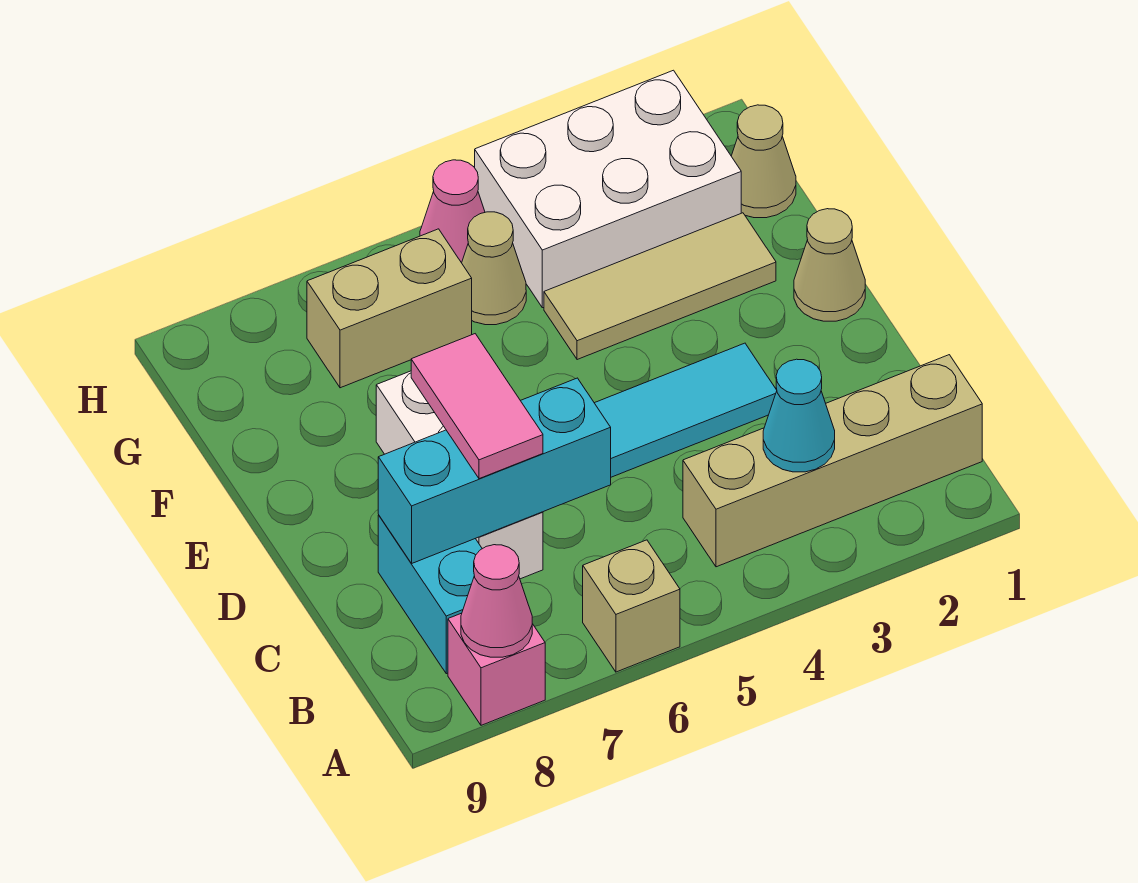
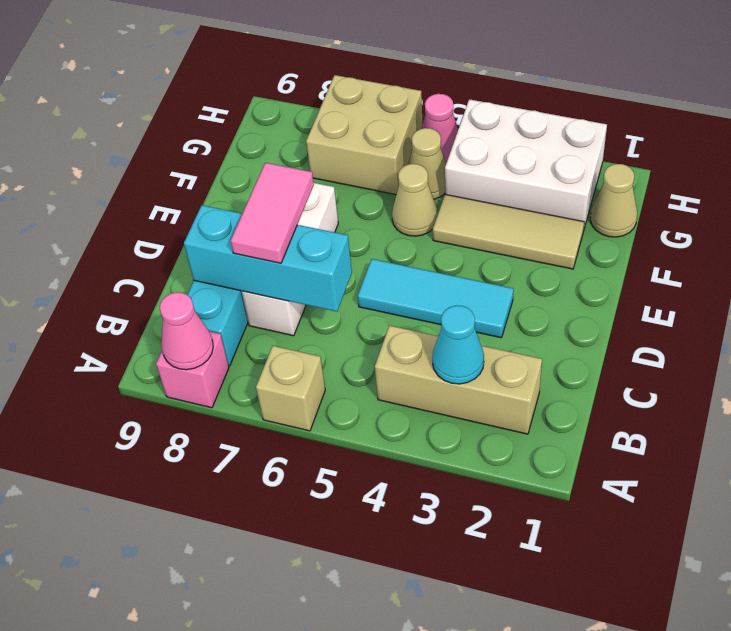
tan brick B1:B4 level 1 -> tan brick B2:B4 level 1
tan cone E1 level 1 -> tan cone F5 level 1
tan brick G6:G7 level 1 -> tan brick G6:H7 level 1

